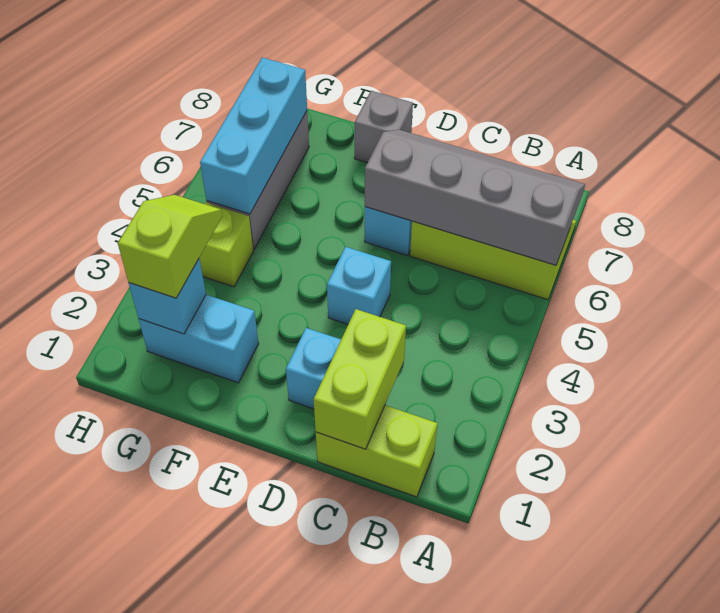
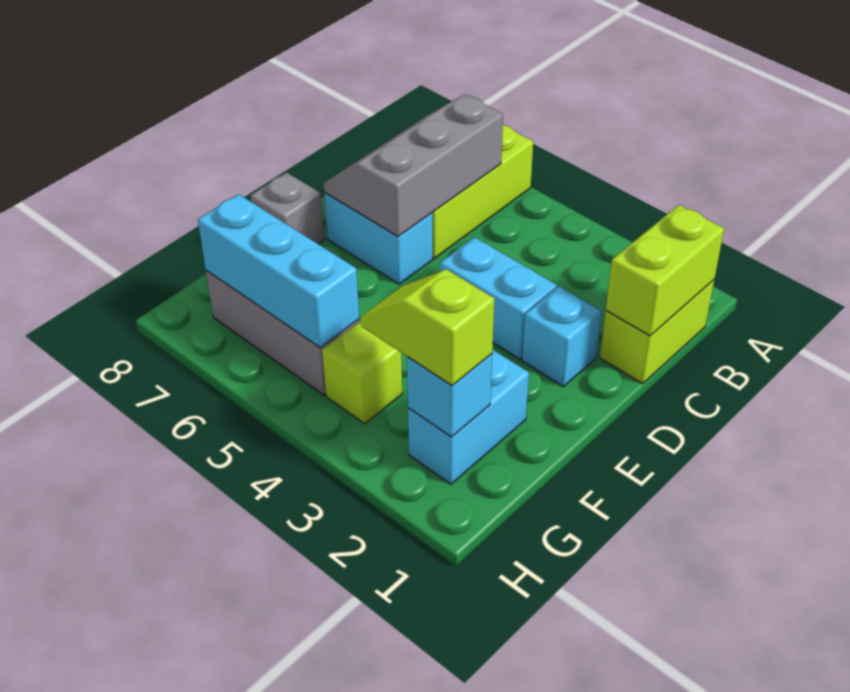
grey slope A6:D7 level 2 top 6 -> grey slope B6:D7 level 2 top 6
lime brick C1:C2 level 2 -> lime brick B1:C1 level 2
cyan brick D4 level 1 -> cyan brick D3:D4 level 1

